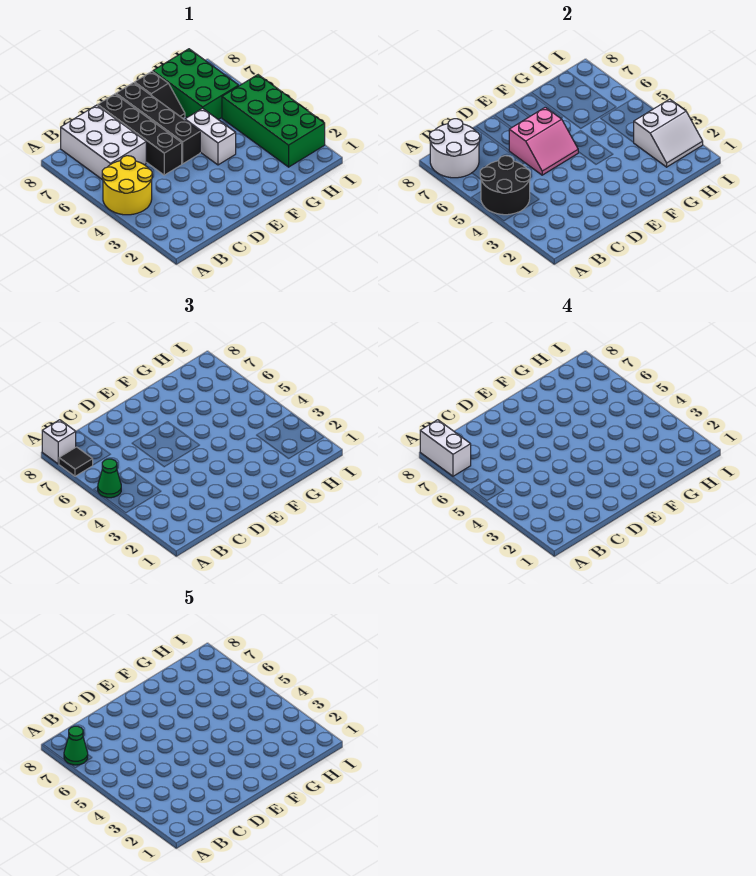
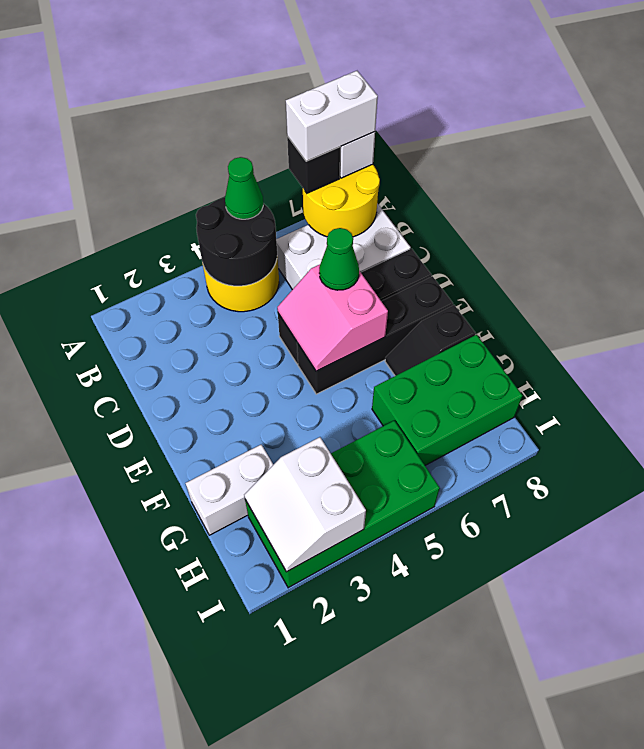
white round brick A7:B8 level 2 -> yellow round brick A7:B8 level 2
black tile A7 level 3 -> black brick A7 level 3
green cone A7 level 5 -> green cone D6 level 3
white brick F4:F5 level 1 -> white brick G1:G2 level 1

